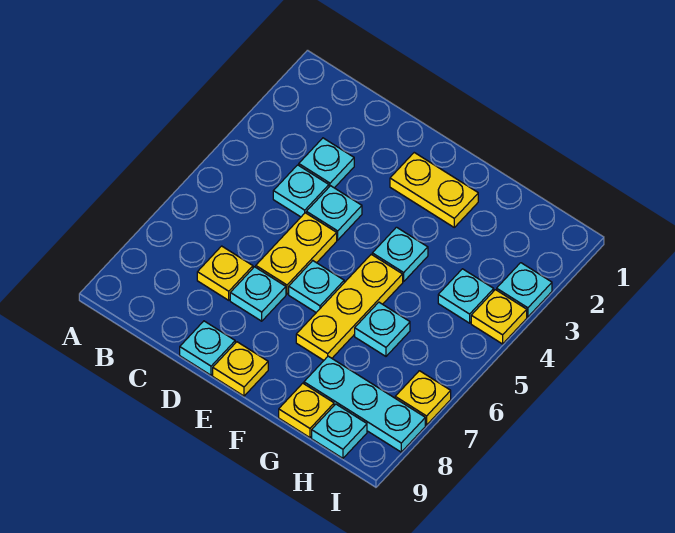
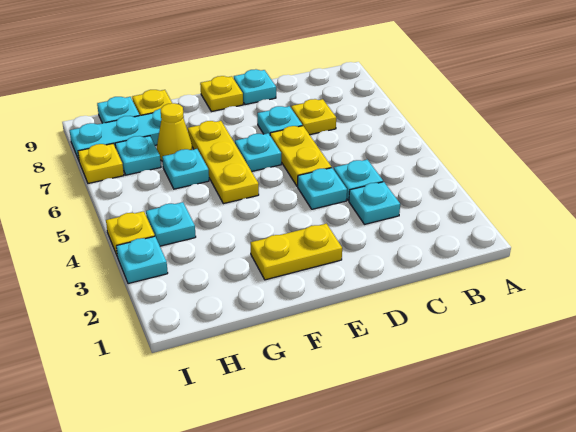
cyan plate F4 level 1 -> cyan plate H7 level 1
none -> yellow cone G7 level 1

